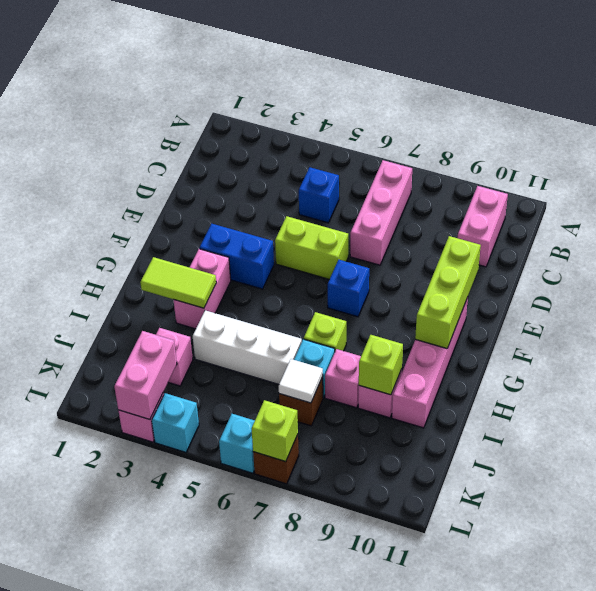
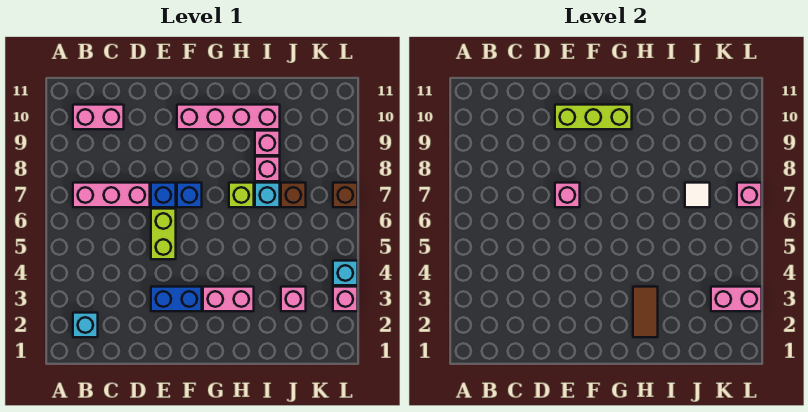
blue brick C5 level 1 -> blue brick E7 level 1
none -> pink brick E7 level 2
blue brick F3:F4 level 1 -> blue brick E3:F3 level 1
lime tile H2:H3 level 2 -> brown tile H2:H3 level 2
white brick I4:I6 level 1 -> none
lime brick I9 level 2 -> none
cyan brick L6 level 1 -> cyan brick B2 level 1
lime brick L7 level 2 -> pink brick L7 level 2

